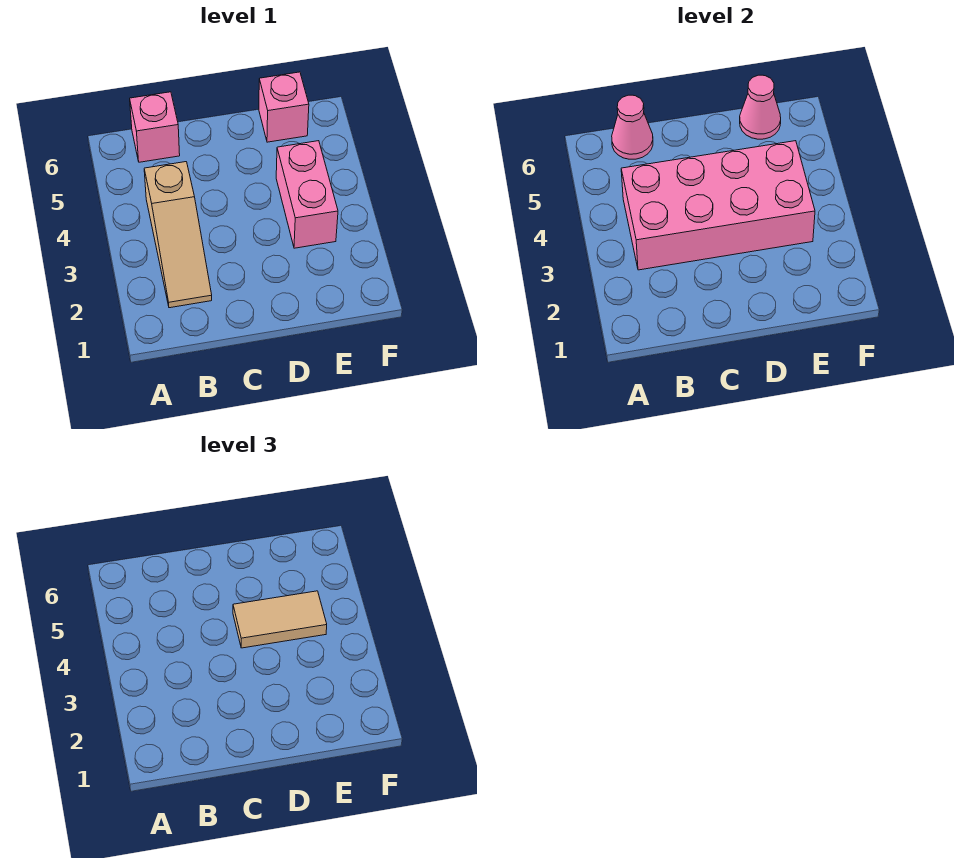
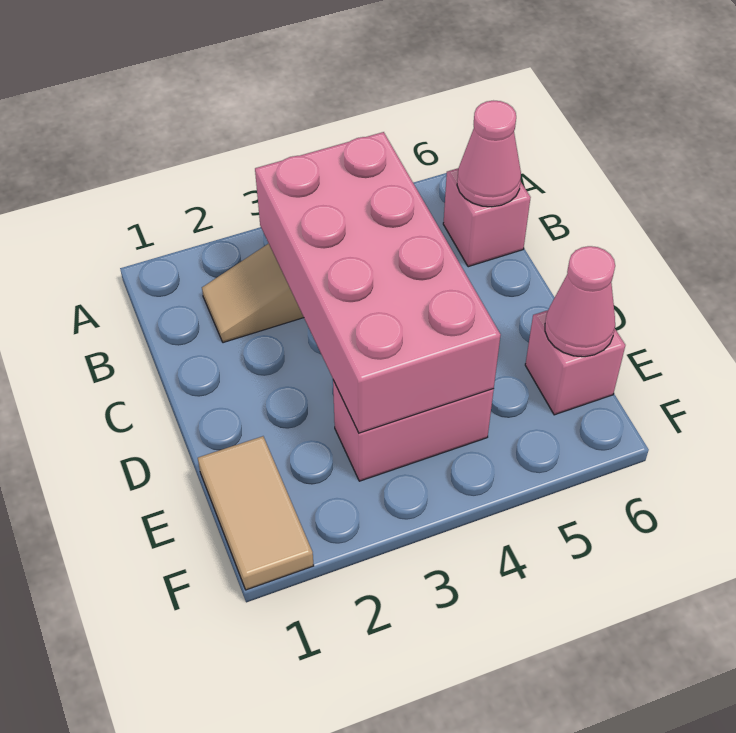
tan tile D4:E4 level 3 -> tan tile E1:F1 level 1

